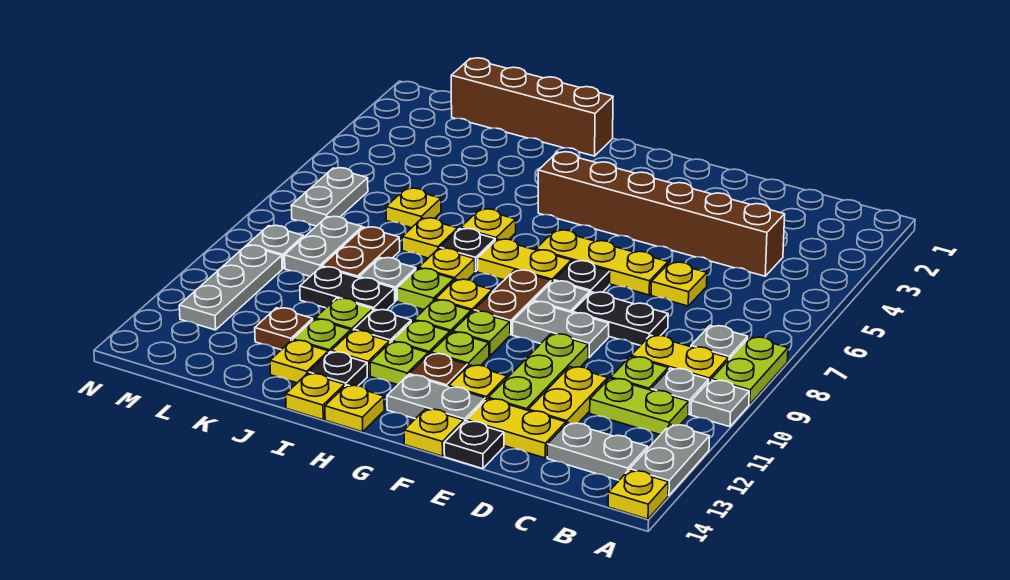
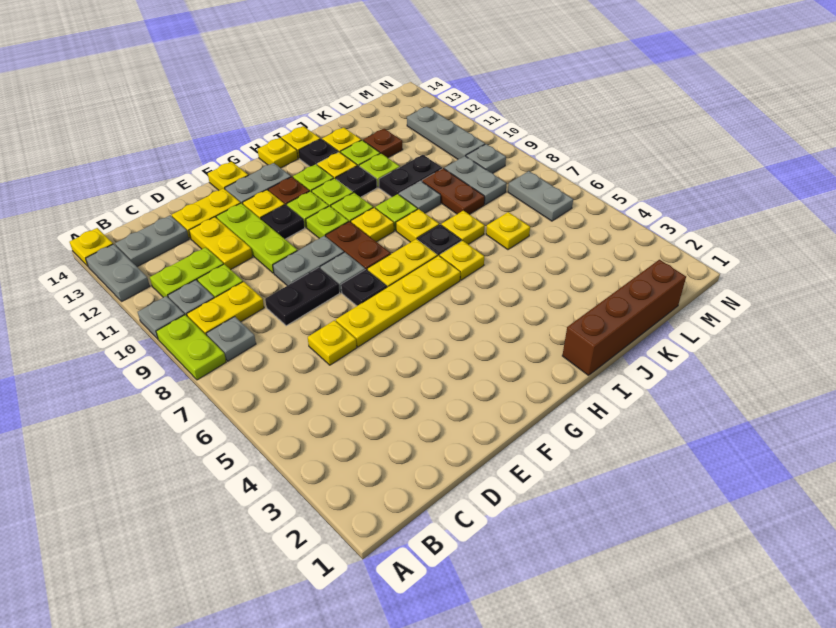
brown brick C4:H4 level 1 -> none
yellow plate E6:G6 level 1 -> yellow plate E6:H6 level 1
black plate E14 level 1 -> black plate F11 level 1

